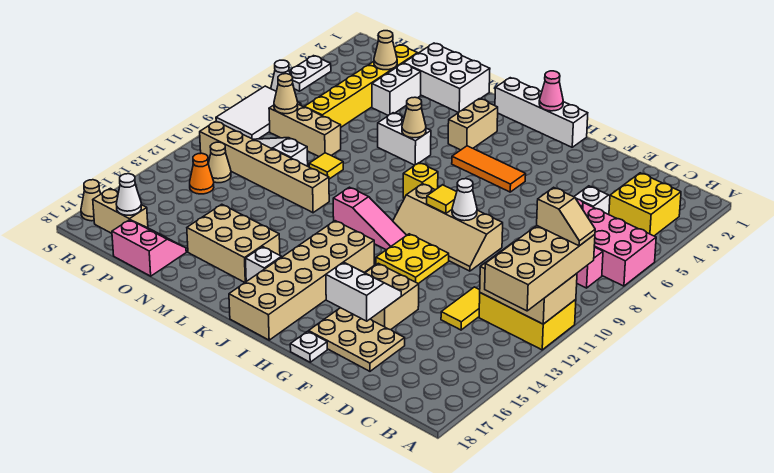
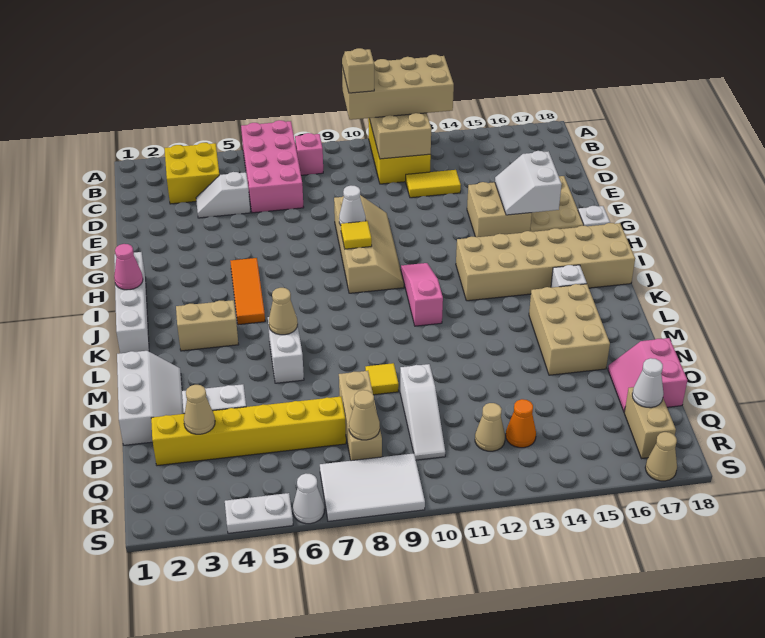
yellow plate G11:H12 level 1 -> none
yellow brick J8 level 1 -> none
white brick M1:O2 level 1 -> white slope M1:O2 level 1 top 1
tan brick M11:R11 level 1 -> none

